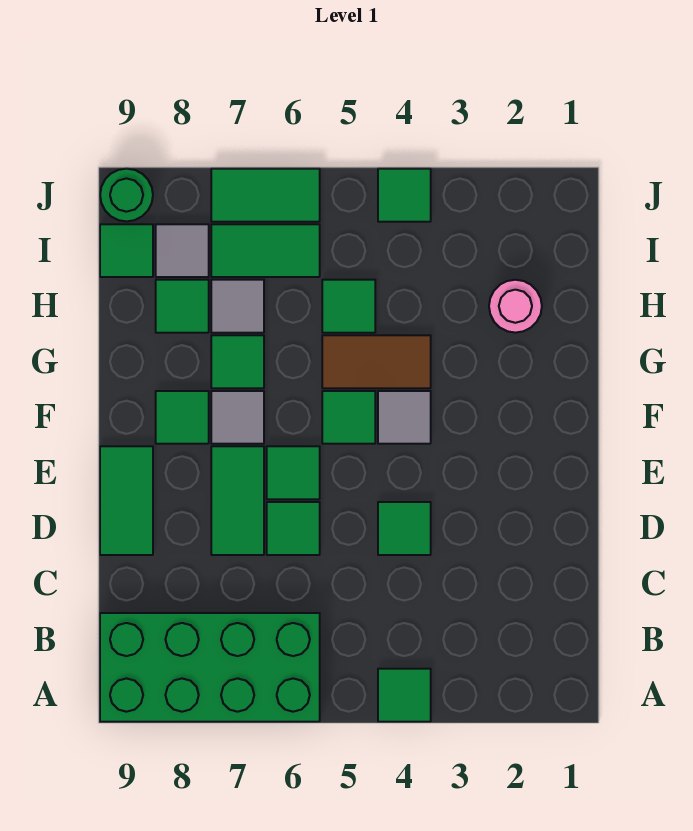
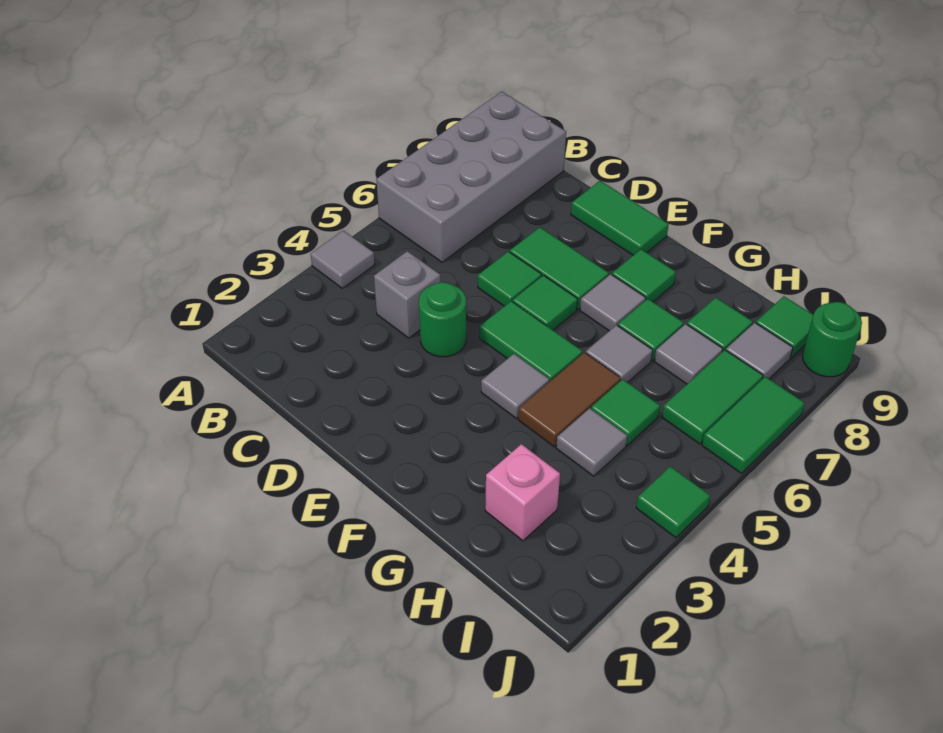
green tile A4 level 1 -> grey tile A4 level 1
green brick A6:B9 level 1 -> grey brick A6:B9 level 1
none -> grey brick C4 level 1
green tile D4 level 1 -> green round brick D4 level 1
green tile F5 level 1 -> green tile E5:F5 level 1
none -> grey tile G6 level 1
pink round brick H2 level 1 -> pink brick H2 level 1
none -> grey tile H4 level 1

